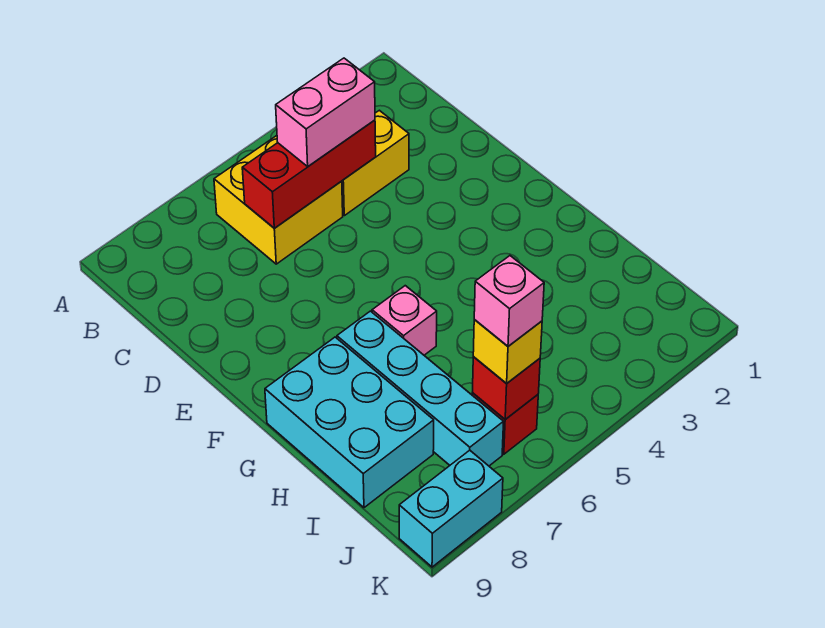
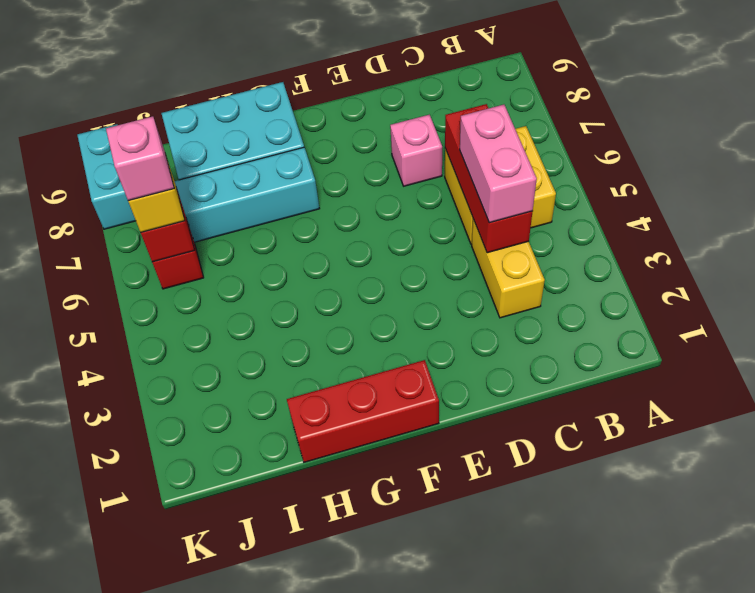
none -> red brick F1:H1 level 1
pink brick G6 level 1 -> pink brick D7 level 1

